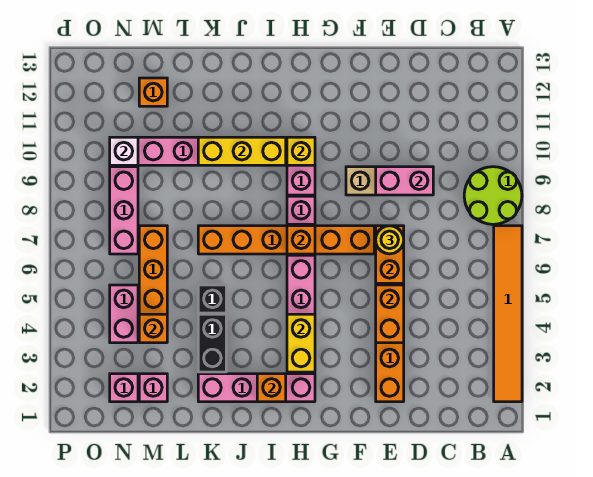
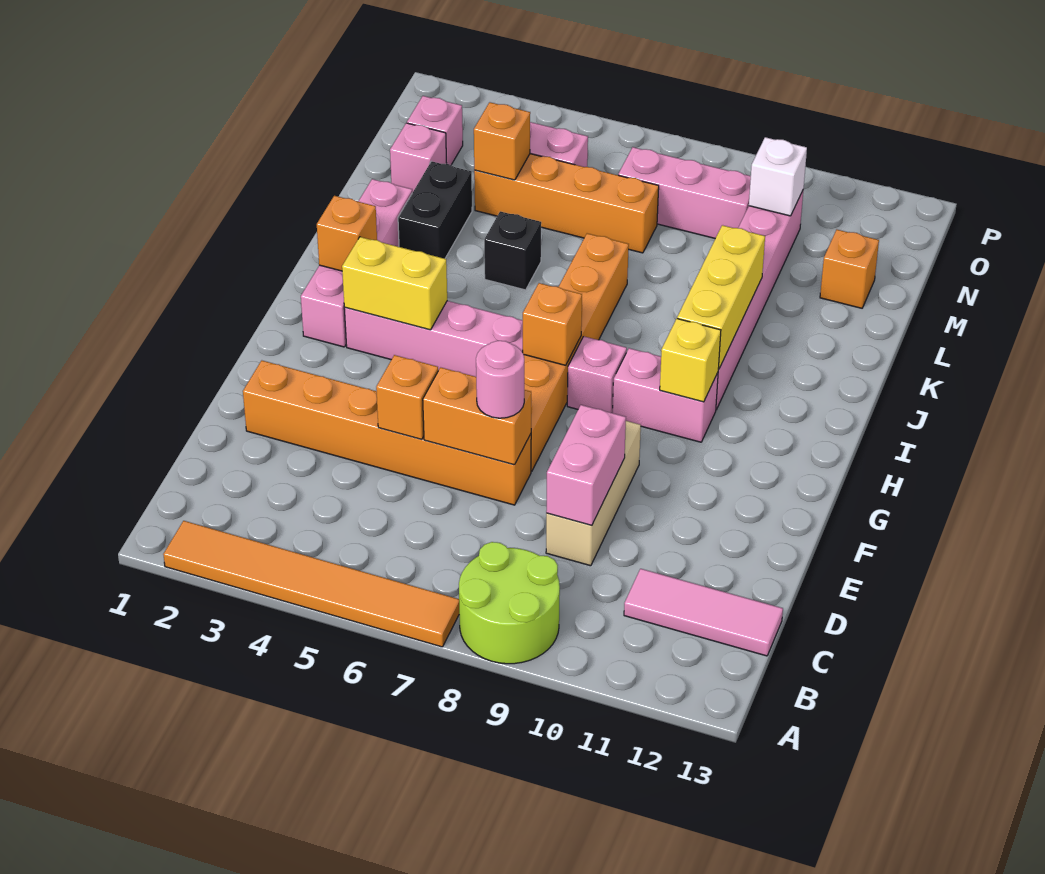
none -> pink tile C11:C13 level 1
orange brick E4:E5 level 2 -> orange brick E5 level 2
yellow round brick E7 level 3 -> pink round brick E7 level 3
black brick K3:K4 level 1 -> black brick K3:L3 level 1

